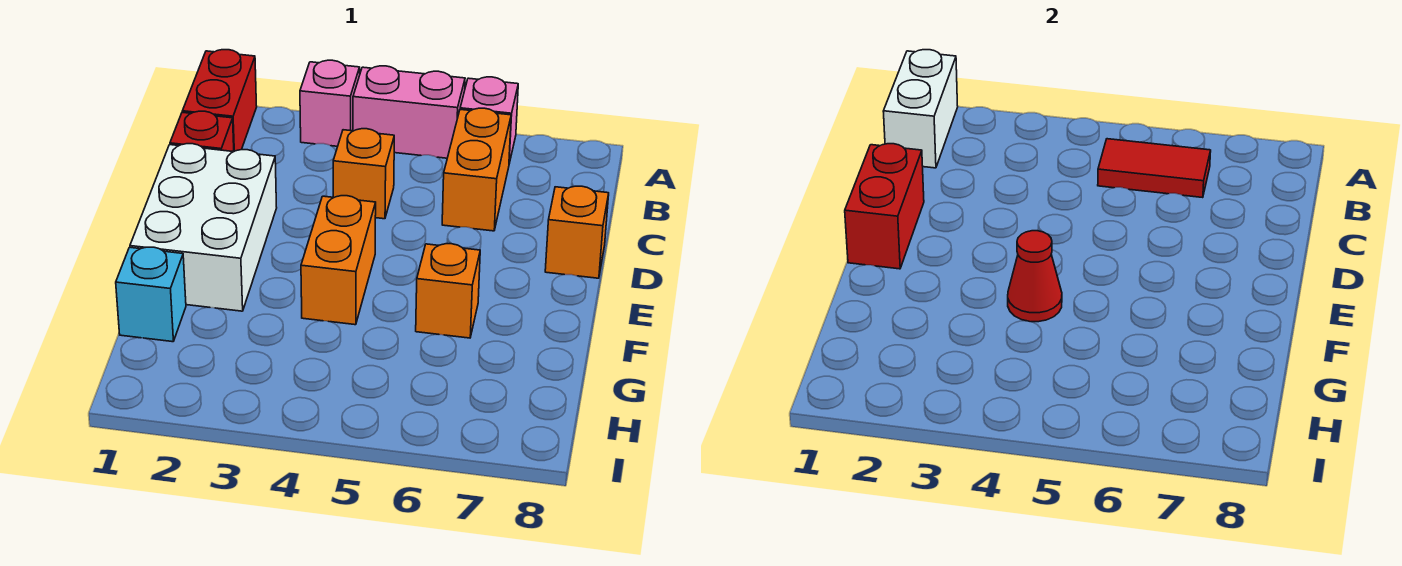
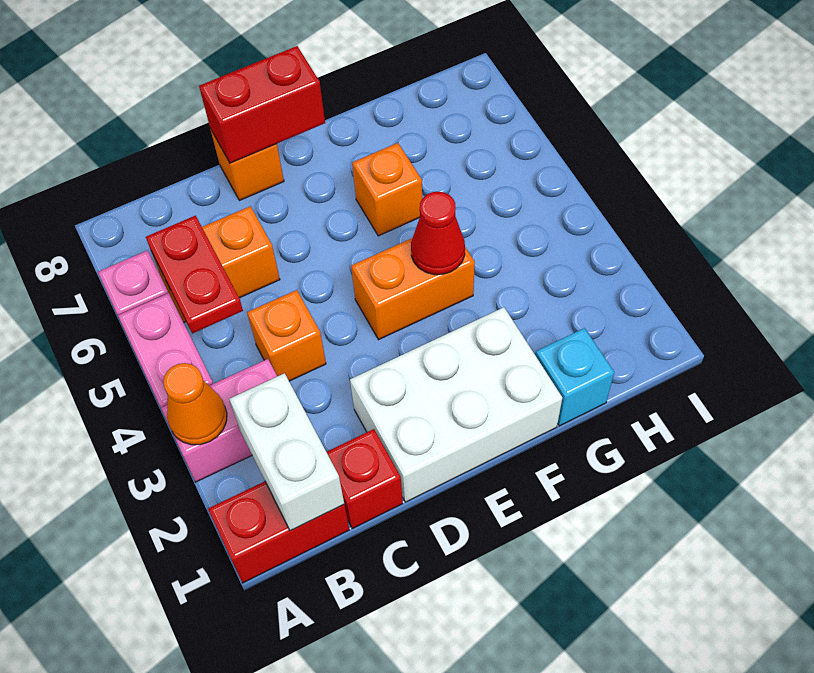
white brick A1:B1 level 2 -> white brick B1:B2 level 2
pink brick A3 level 1 -> pink brick A3:B3 level 1
none -> orange cone A3 level 2
red tile B5:B6 level 2 -> red plate B5:B6 level 2
red brick D1:E1 level 2 -> red brick D8:E8 level 2

